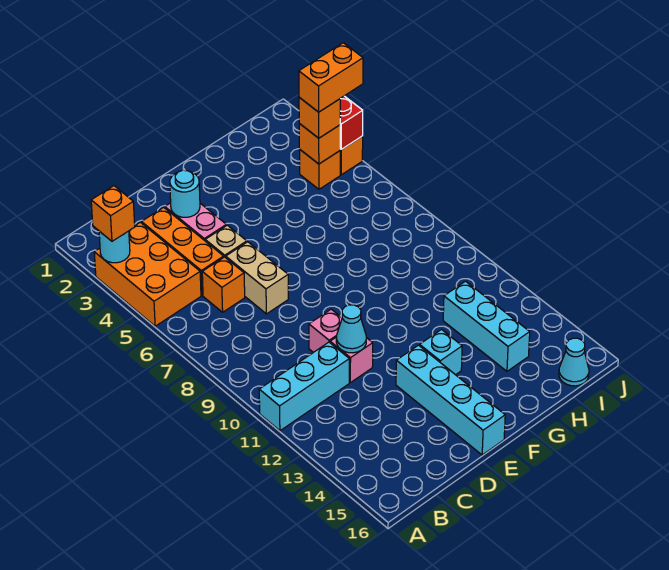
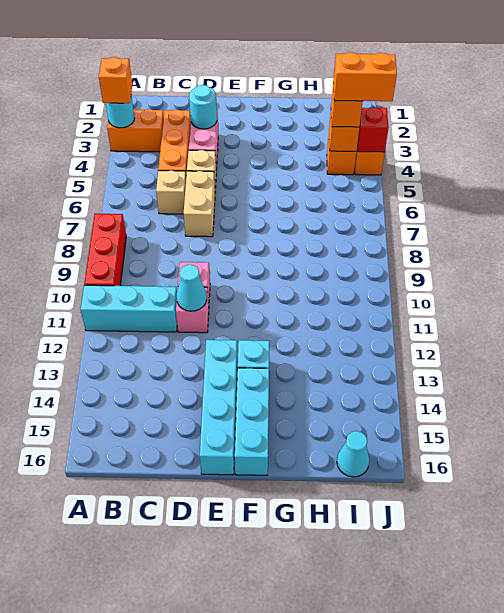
orange brick A3:B5 level 1 -> orange brick A3:B3 level 1
none -> red brick A8:A10 level 1
orange brick C6 level 1 -> tan brick C6 level 1
cyan brick H12:H14 level 1 -> cyan brick F14:F16 level 1

